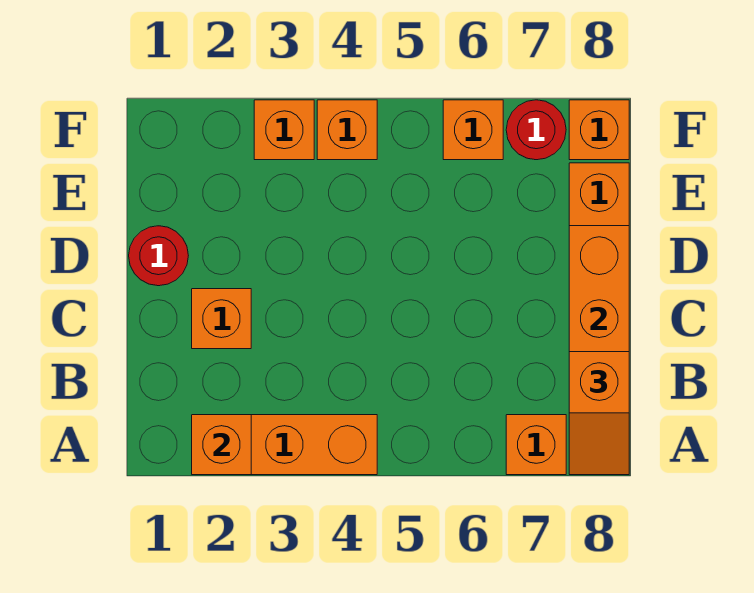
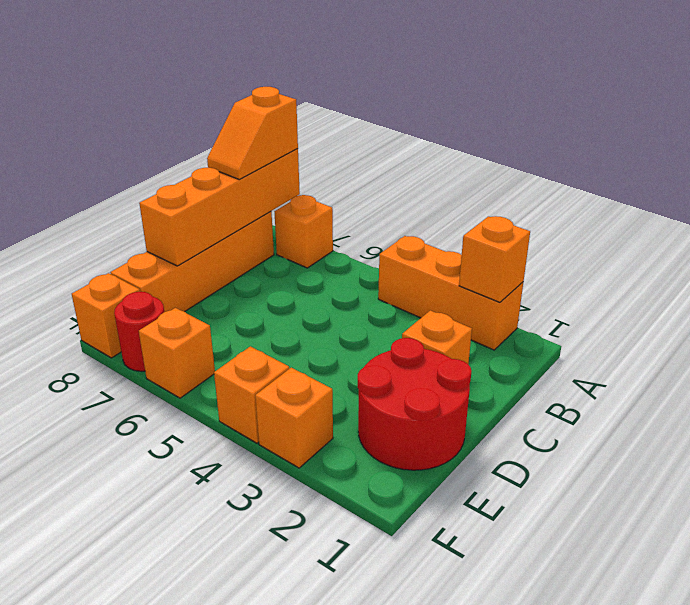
orange slope A8:B8 level 3 top B -> orange slope A8:B8 level 3 top A
red round brick D1 level 1 -> red round brick D1:E2 level 1

